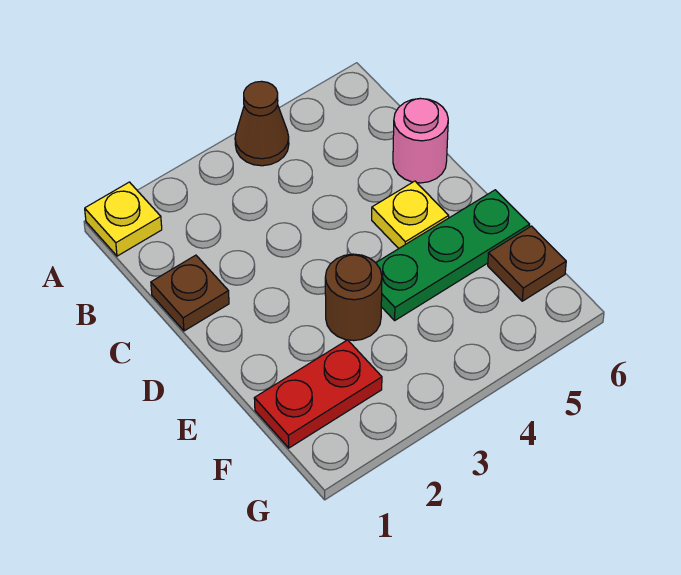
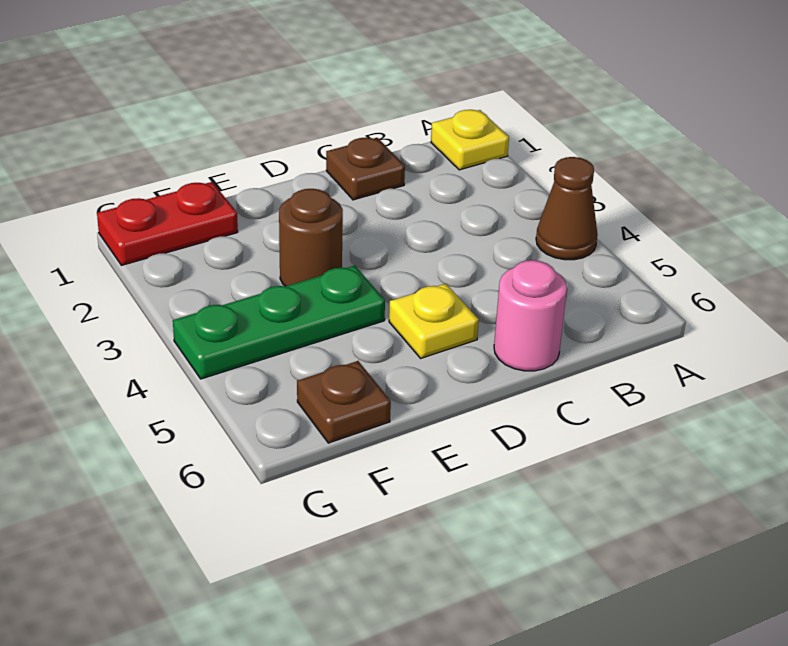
green plate E4:E6 level 1 -> green plate E4:G4 level 1
red plate F1:F2 level 1 -> red plate F1:G1 level 1

